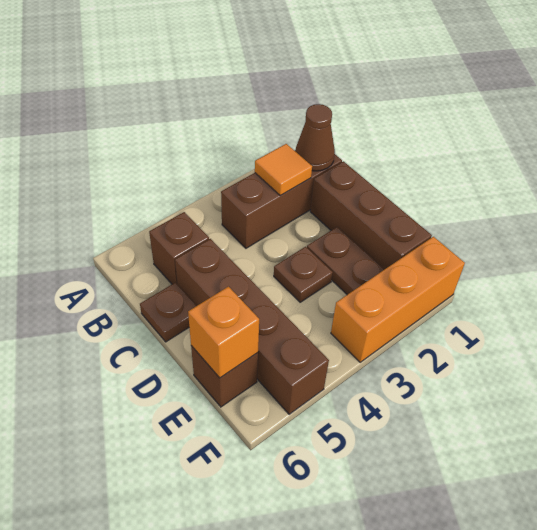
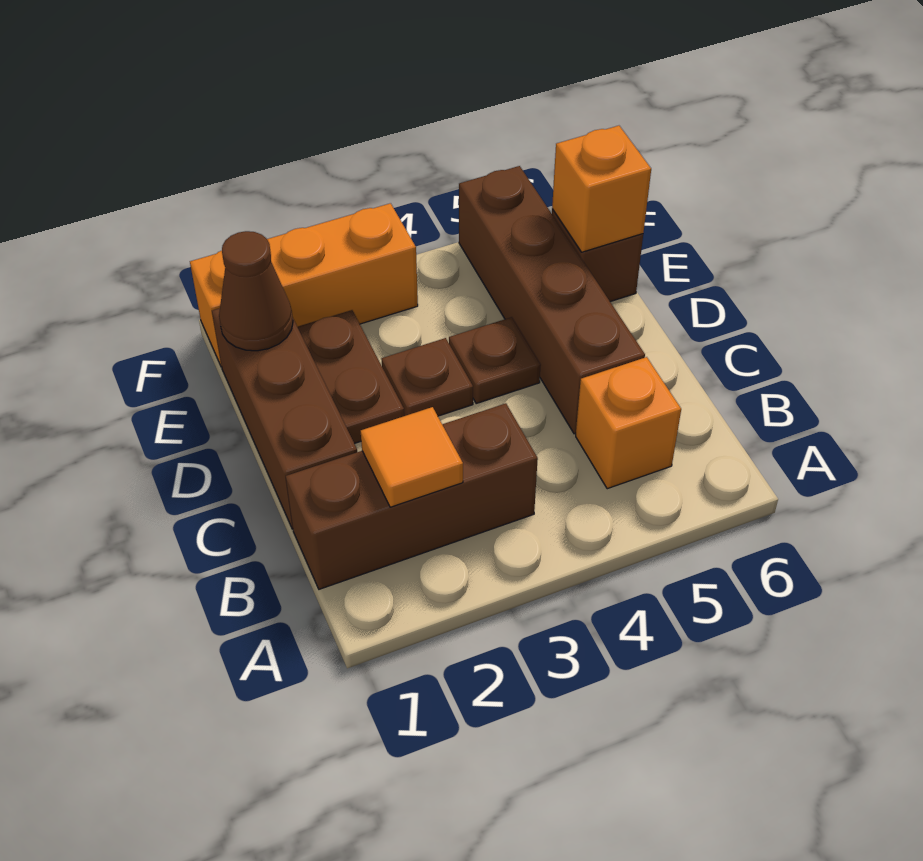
brown cone B1 level 2 -> brown cone E1 level 2
brown brick B5 level 1 -> orange brick B5 level 1
brown plate C6 level 1 -> brown plate D4 level 1

